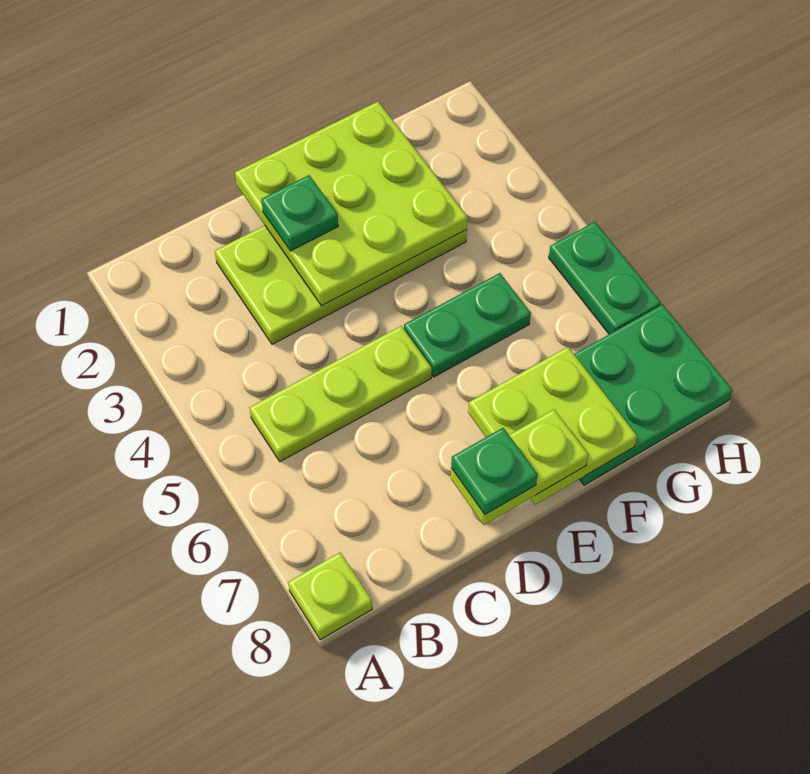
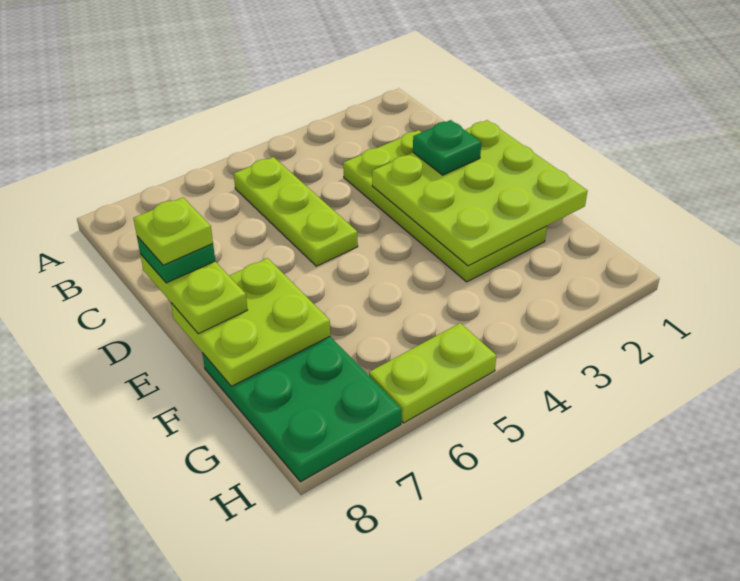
lime plate A8 level 1 -> lime plate D8 level 5
green plate E5:F5 level 1 -> none
green plate H5:H6 level 1 -> lime plate H5:H6 level 1

